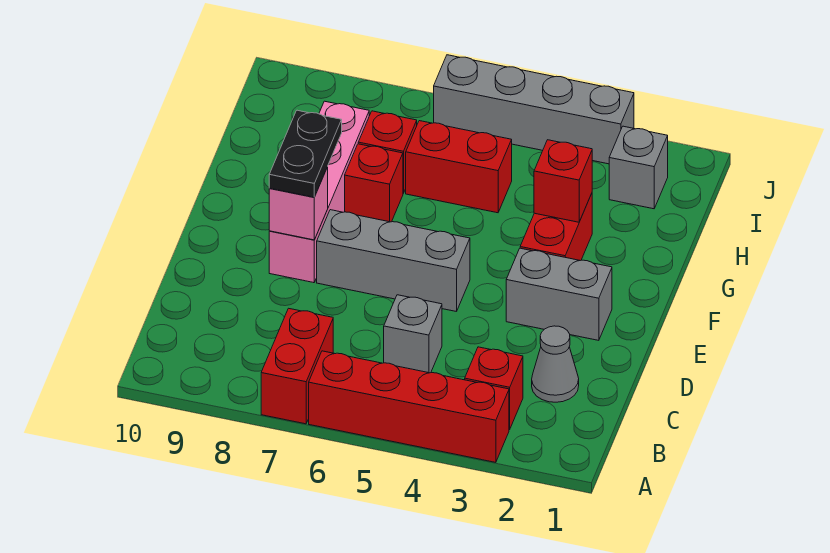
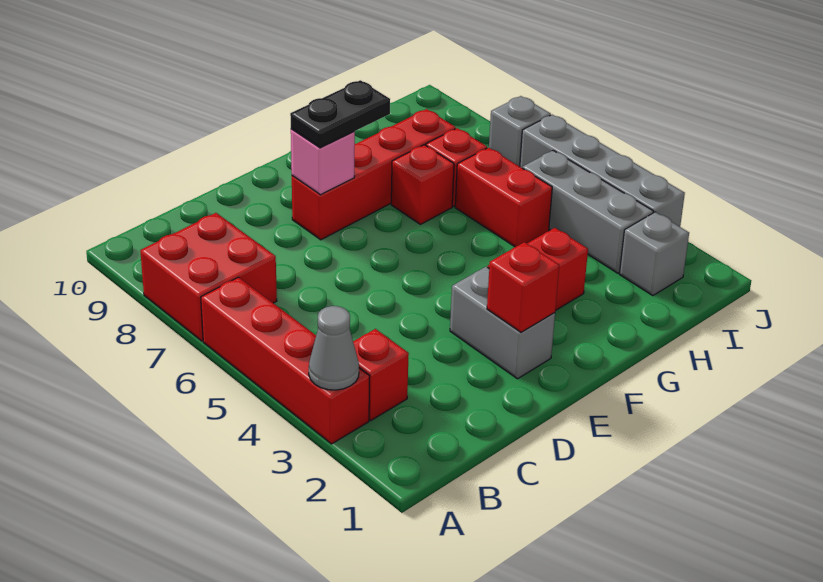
red brick A7:B7 level 1 -> red brick A7:B8 level 1
grey cone C2 level 1 -> grey cone A3 level 2
grey brick C5 level 1 -> grey brick J7 level 1
grey brick E5:E7 level 1 -> grey brick I3:I5 level 1
pink brick E8:H8 level 1 -> red brick E8:H8 level 1
red brick G3 level 2 -> red brick E2 level 2

